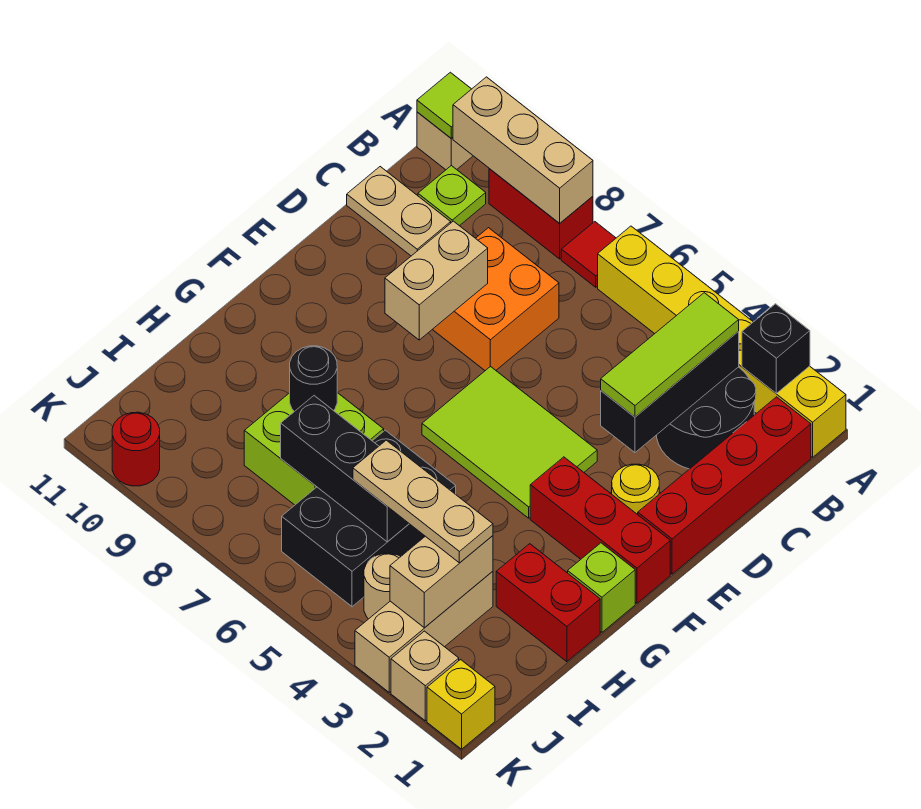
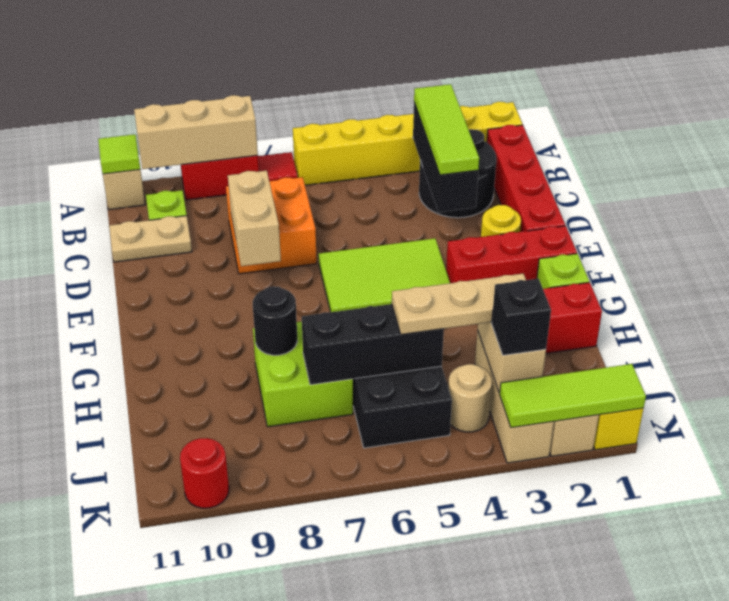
black brick A2 level 2 -> black brick J3 level 3
none -> lime tile K1:K3 level 2

